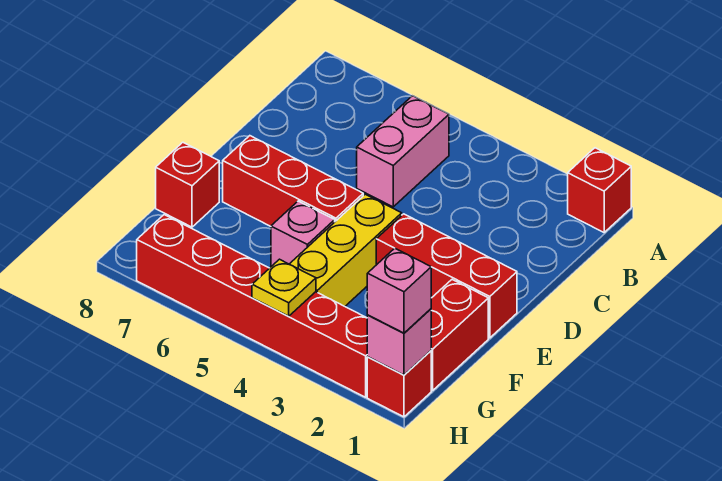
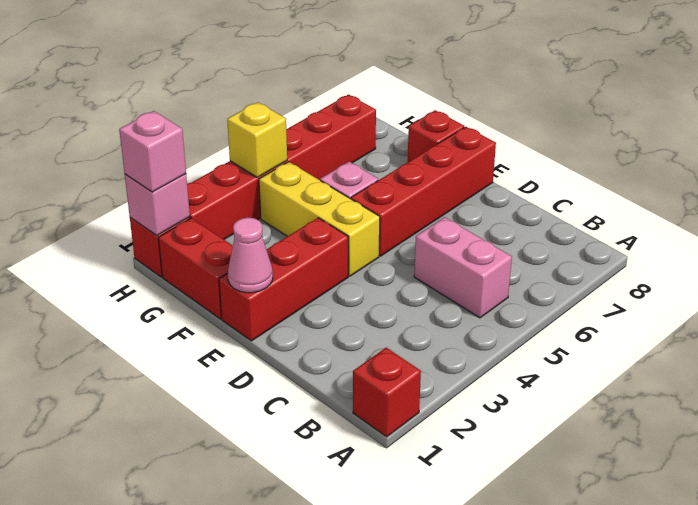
none -> pink cone E1 level 2
red brick E5:E7 level 1 -> red brick E5:E8 level 1
yellow plate H4 level 2 -> yellow brick H4 level 2

